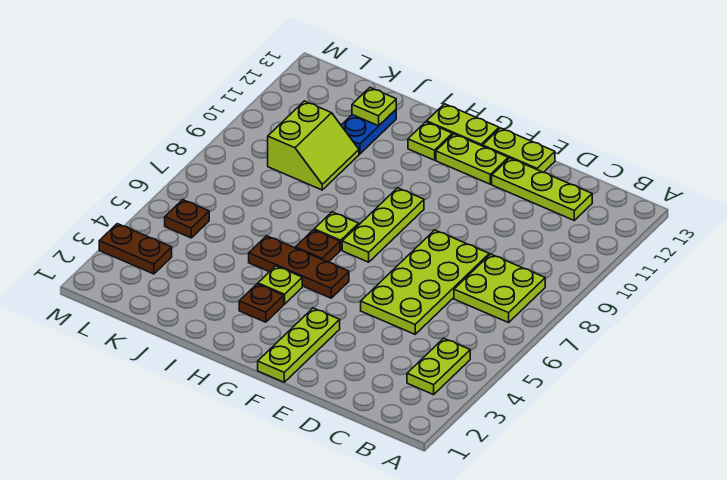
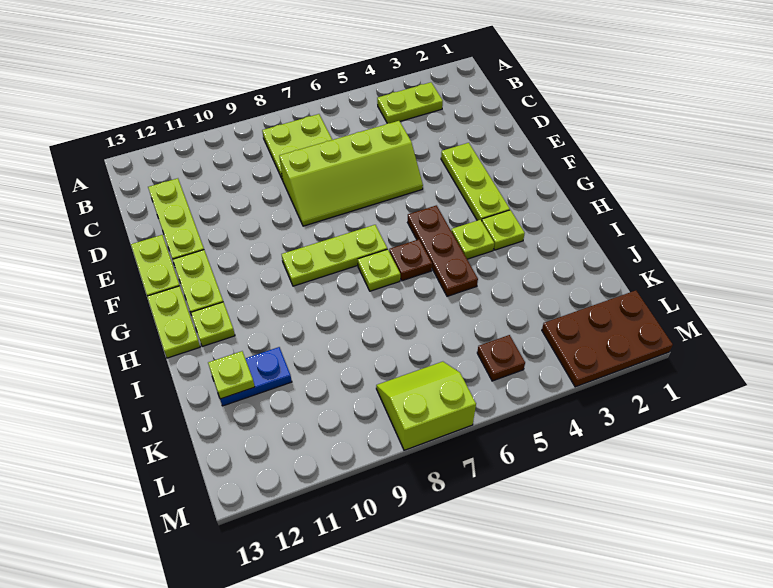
lime plate D5:E8 level 1 -> lime slope D5:E8 level 1 top D
lime plate F1:F3 level 1 -> lime plate E3:G3 level 1
brown plate H3 level 1 -> lime plate H3 level 1
lime slope J9:K10 level 1 top K -> lime slope L7:M8 level 1 top M
brown plate L3:M3 level 1 -> brown plate L1:M3 level 1

